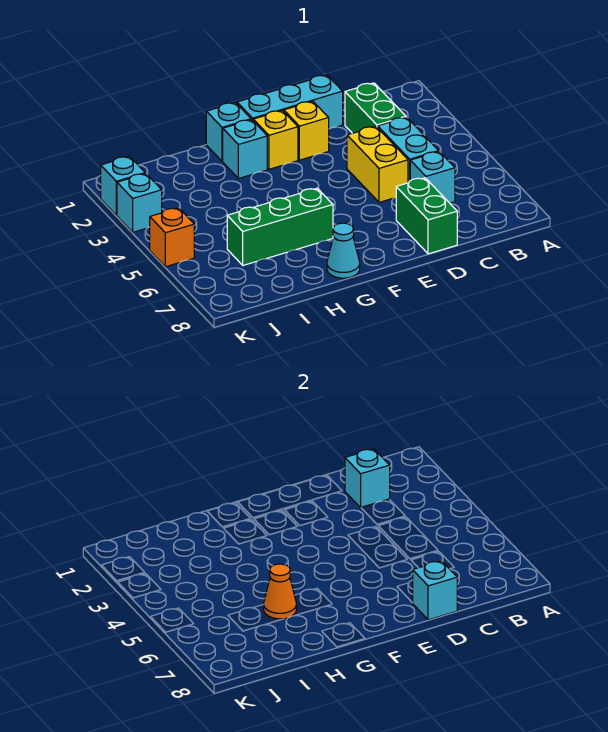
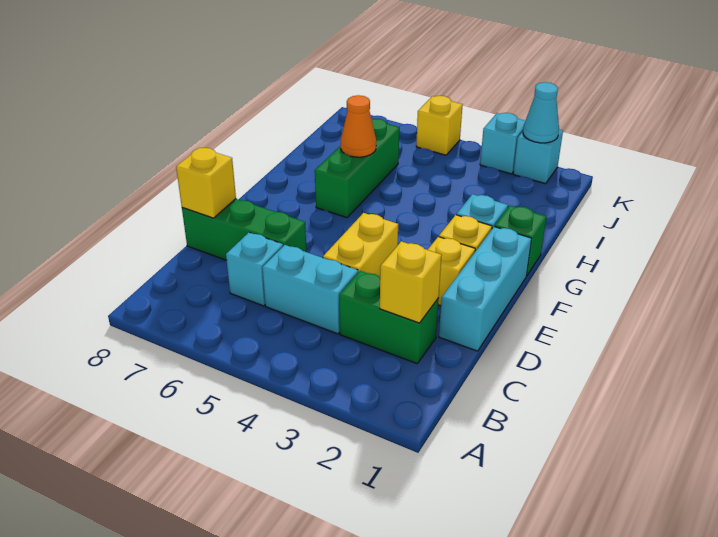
cyan brick C2 level 2 -> yellow brick C2 level 2
yellow brick D4:D5 level 1 -> yellow brick D4:E4 level 1
green brick D7:D8 level 1 -> green brick D6:D8 level 1
cyan brick D8 level 2 -> yellow brick D8 level 2
cyan brick G1 level 1 -> green brick G1 level 1
cyan cone G8 level 1 -> cyan cone K2 level 2
orange brick K5 level 1 -> yellow brick K5 level 1

